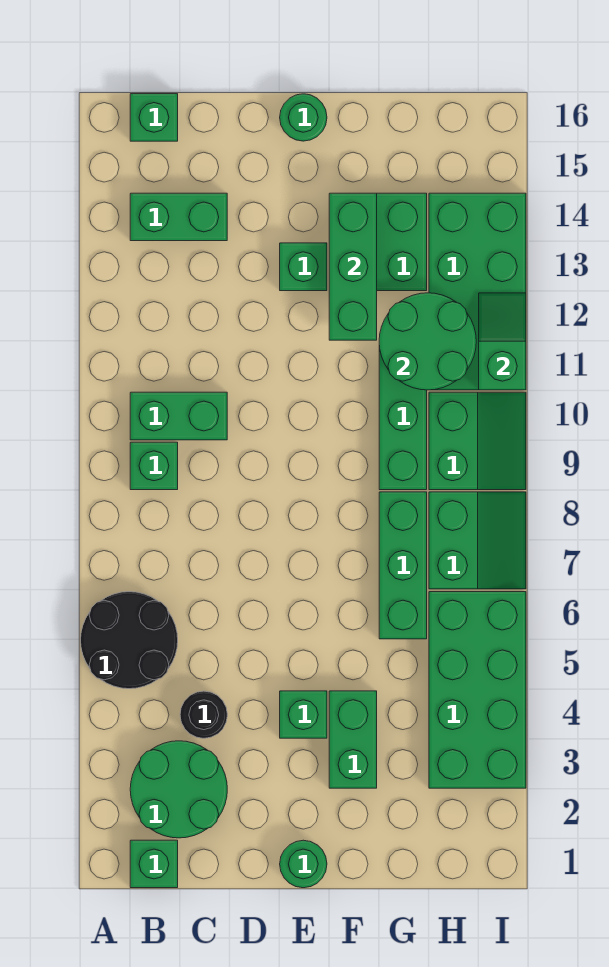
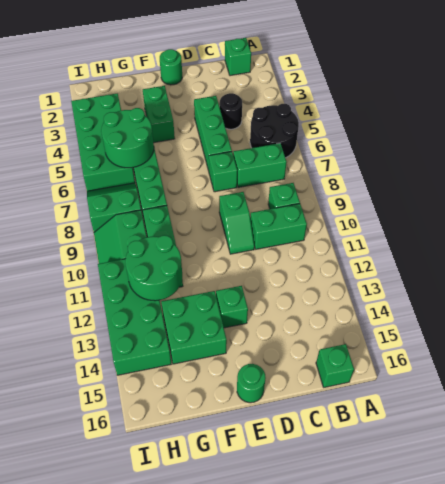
green round brick B2:C3 level 1 -> green round brick G5:H6 level 2
green brick B14:C14 level 1 -> green brick B7:C7 level 1
green brick E4 level 1 -> green brick D7 level 1
green brick F12:F14 level 2 -> green brick D4:D6 level 1
green slope H7:I8 level 1 top H -> green slope H7:I8 level 1 top 8
green slope I11:I12 level 2 top 11 -> green slope D9:D10 level 1 top 9

